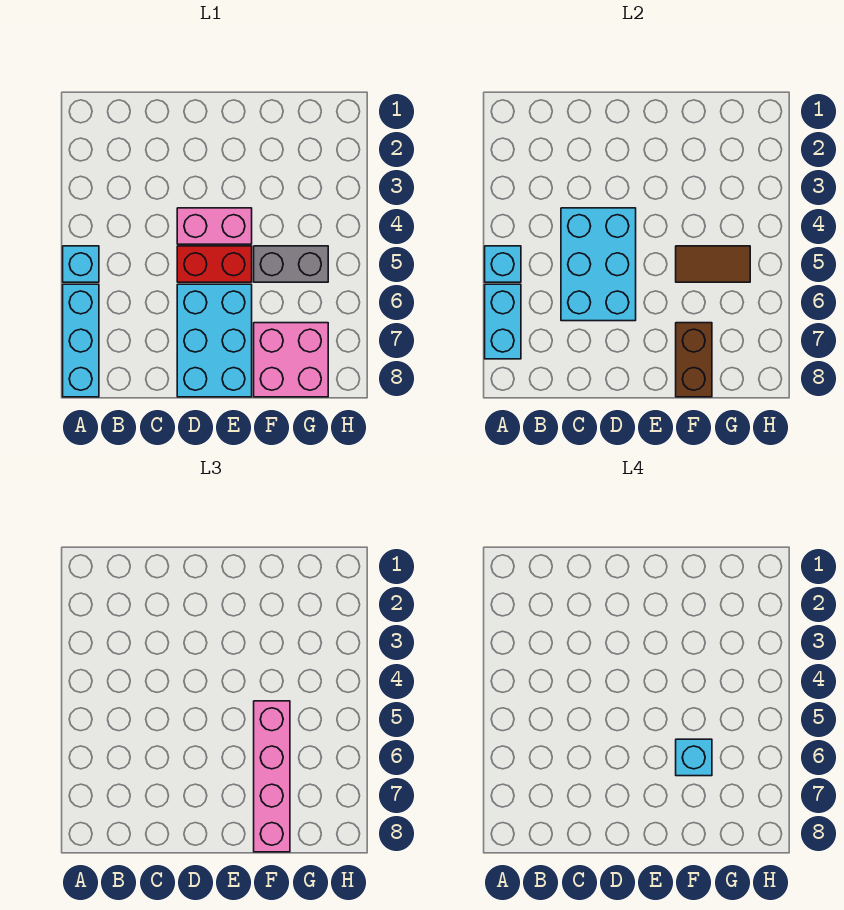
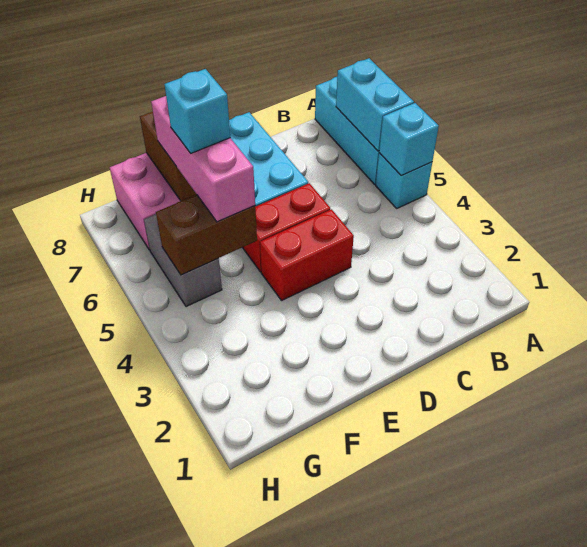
cyan brick C4:D6 level 2 -> none
pink brick D4:E4 level 1 -> red brick D4:E4 level 1
grey brick F5:G5 level 1 -> grey brick G5:G6 level 1
brown tile F5:G5 level 2 -> brown brick F5:G5 level 2
pink brick F5:F8 level 3 -> pink brick F5:F7 level 3

